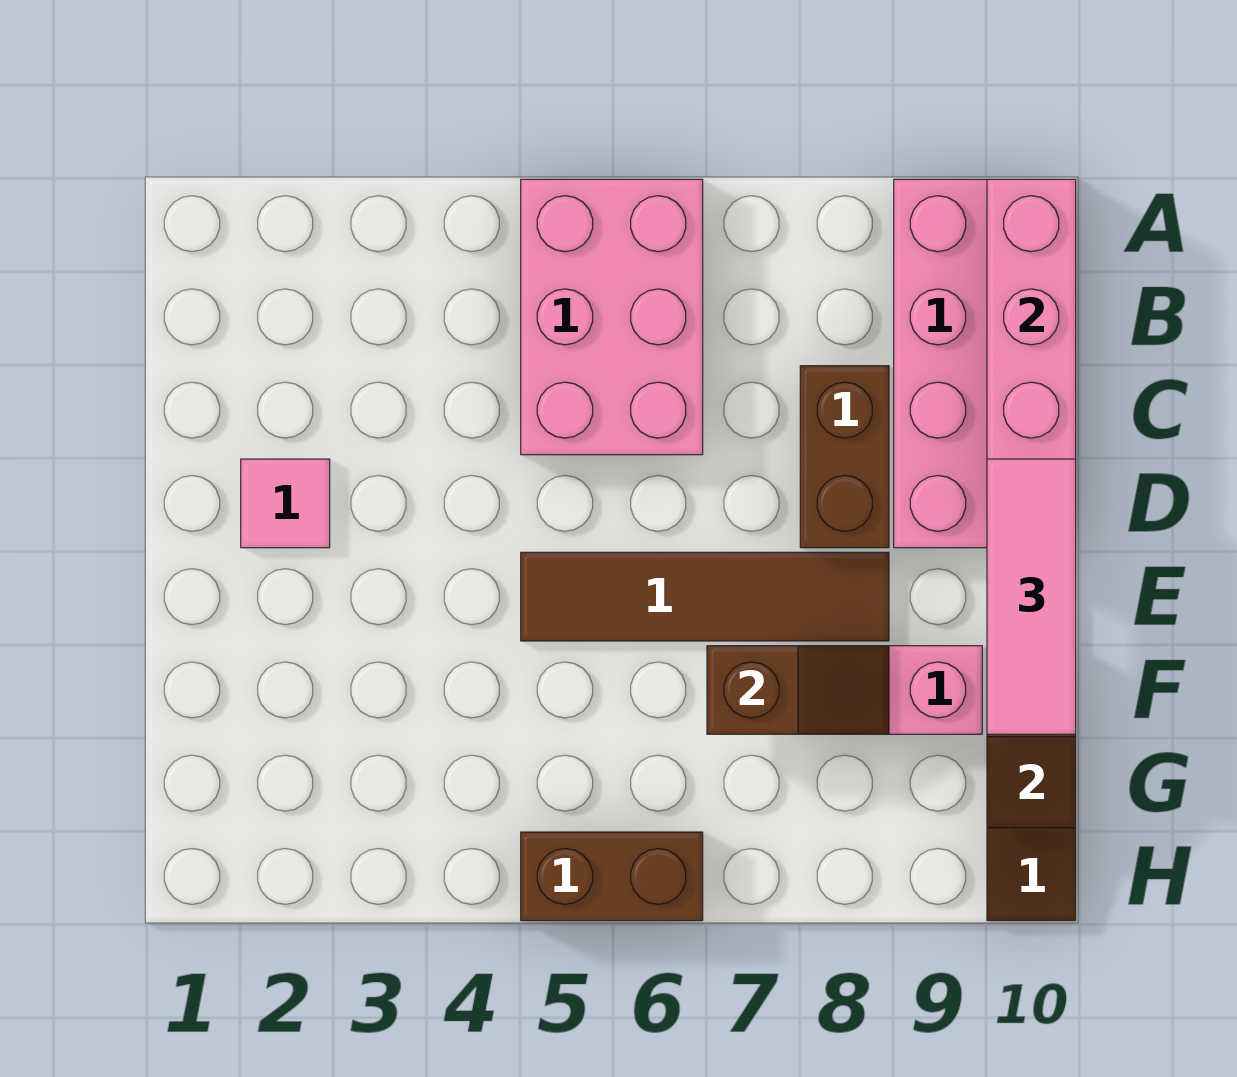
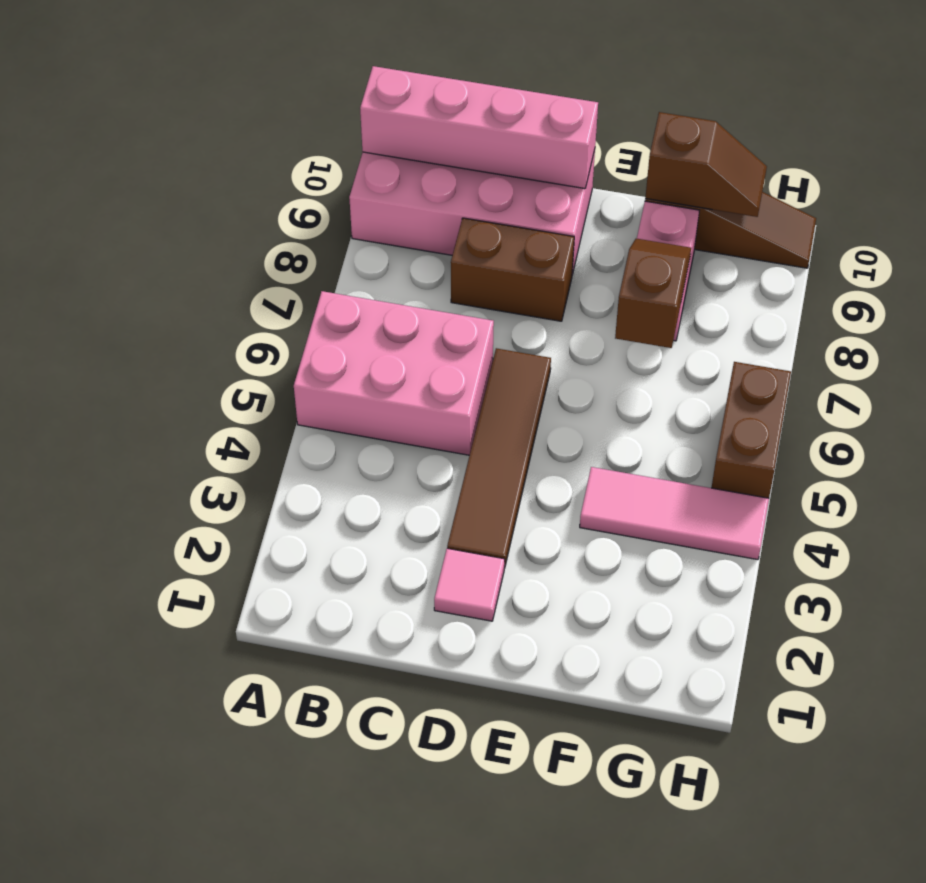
pink tile D10:F10 level 3 -> pink tile F4:H4 level 1
brown tile E5:E8 level 1 -> brown tile D3:D6 level 1

